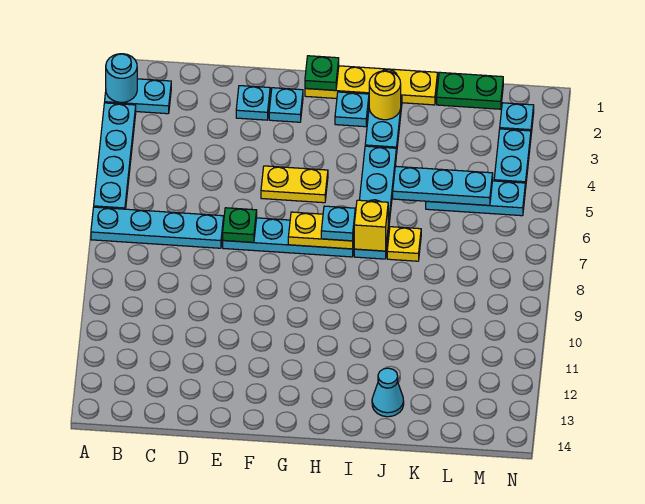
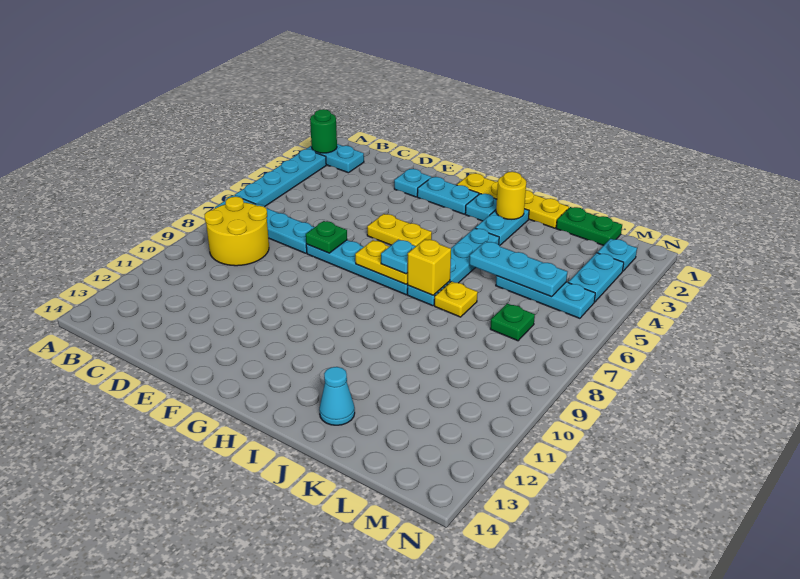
cyan round brick A2 level 2 -> green round brick A2 level 2
none -> yellow round brick B8:C9 level 1
cyan plate F2 level 1 -> cyan plate F2:G2 level 1
green plate G1 level 2 -> green plate L7 level 1

